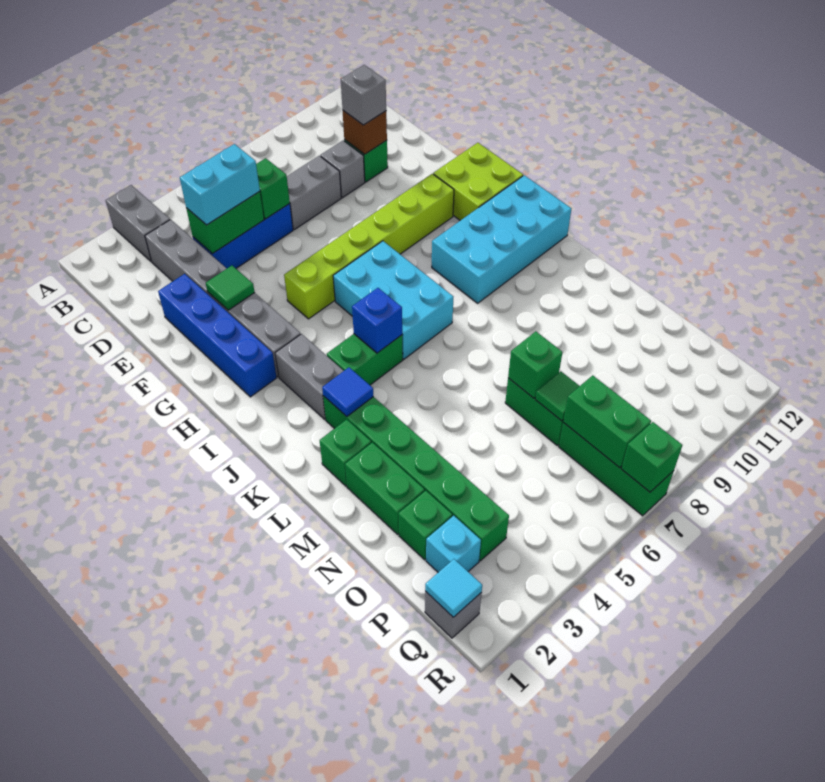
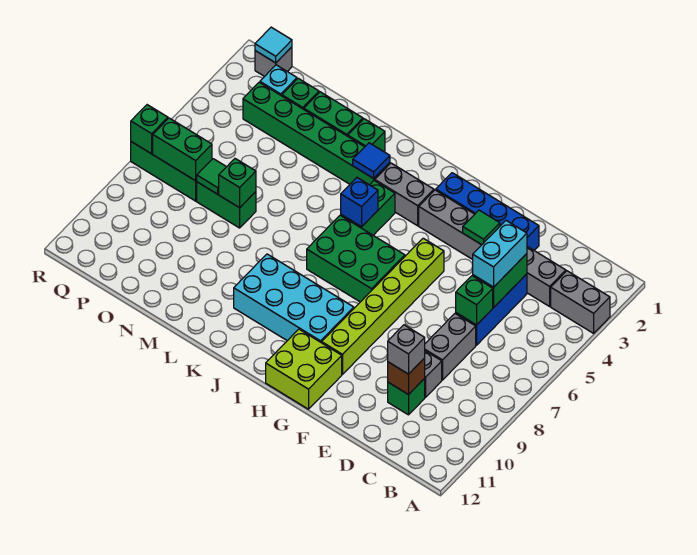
cyan brick H6:J7 level 1 -> green brick H6:J7 level 1
cyan brick I9:J12 level 1 -> cyan brick H9:K10 level 1

